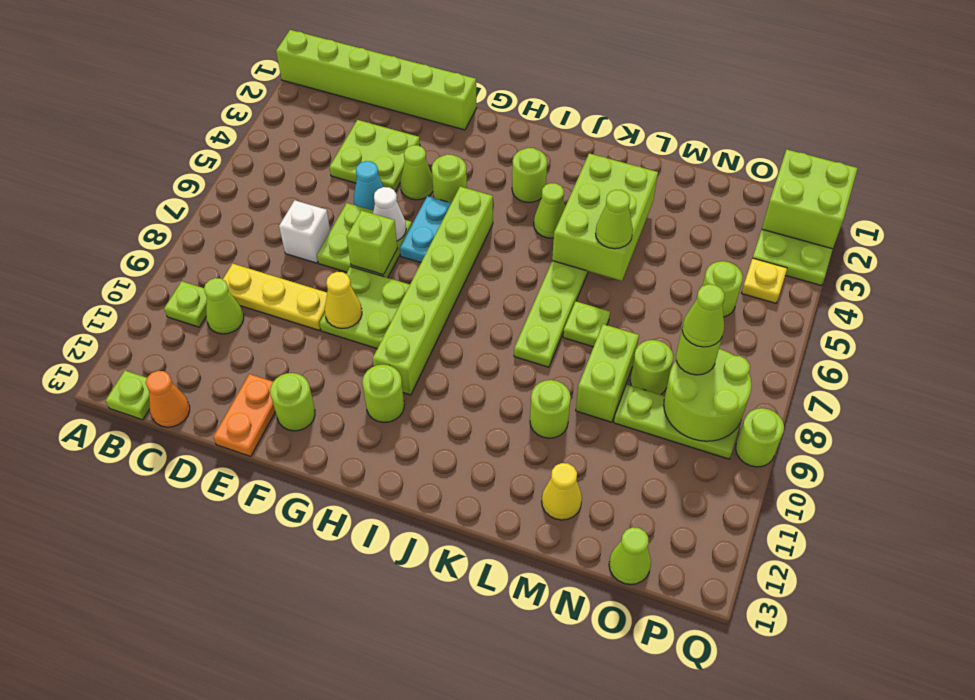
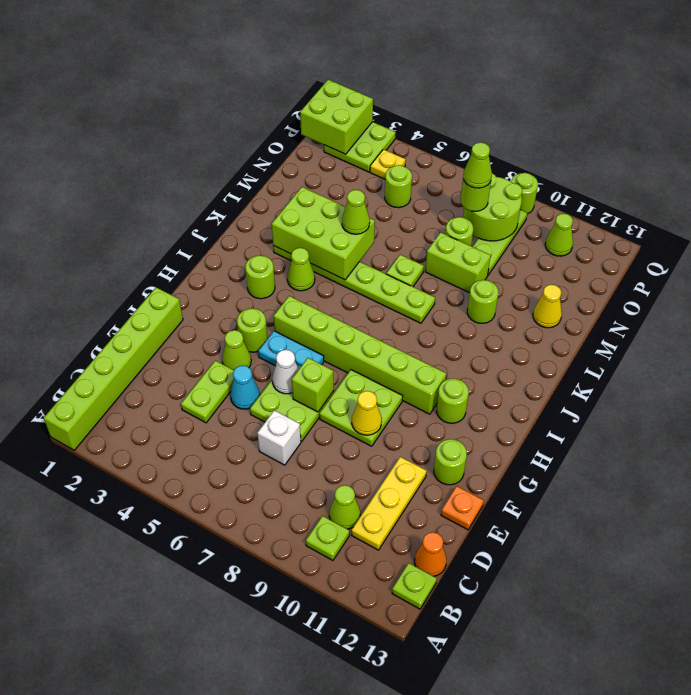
yellow plate C9:E9 level 1 -> yellow plate C11:E11 level 1
lime plate D3:E4 level 1 -> lime plate D4:E4 level 1
orange plate E12:E13 level 1 -> orange plate E13 level 1
lime cone O13 level 1 -> lime cone P11 level 1

